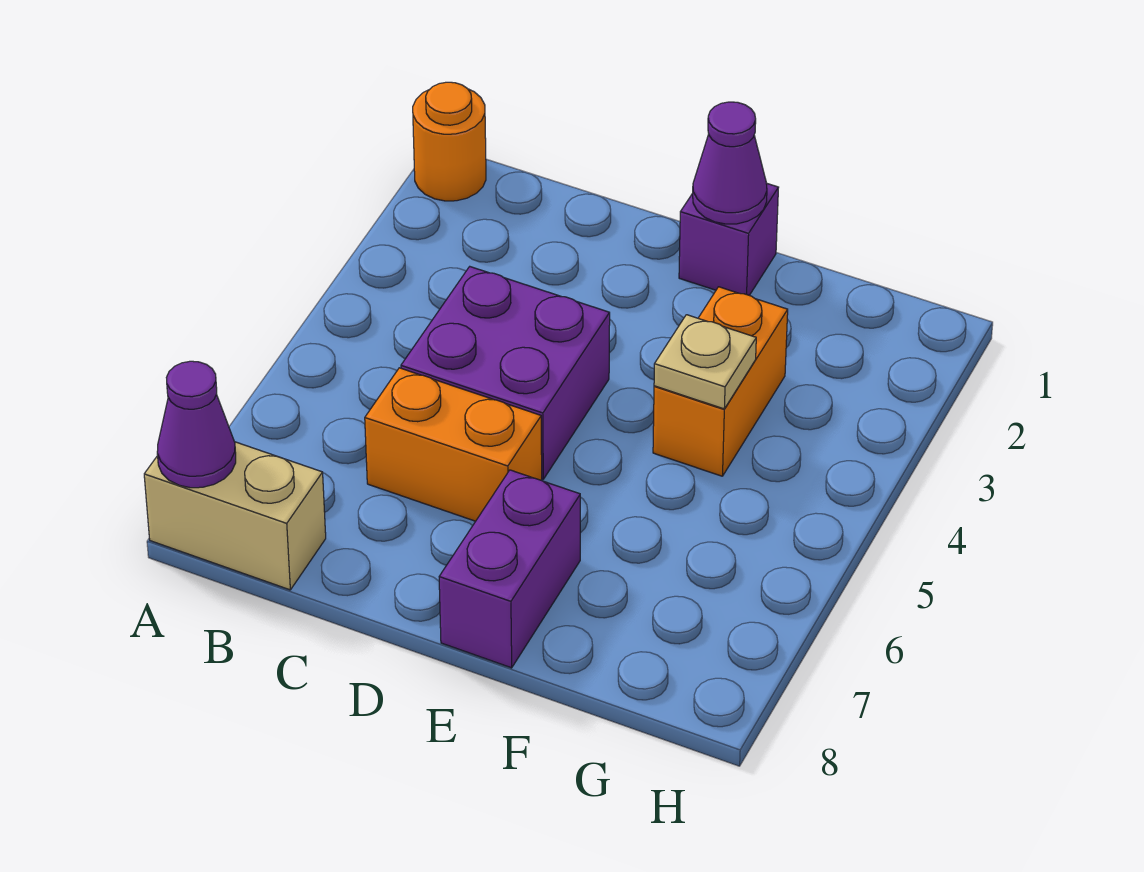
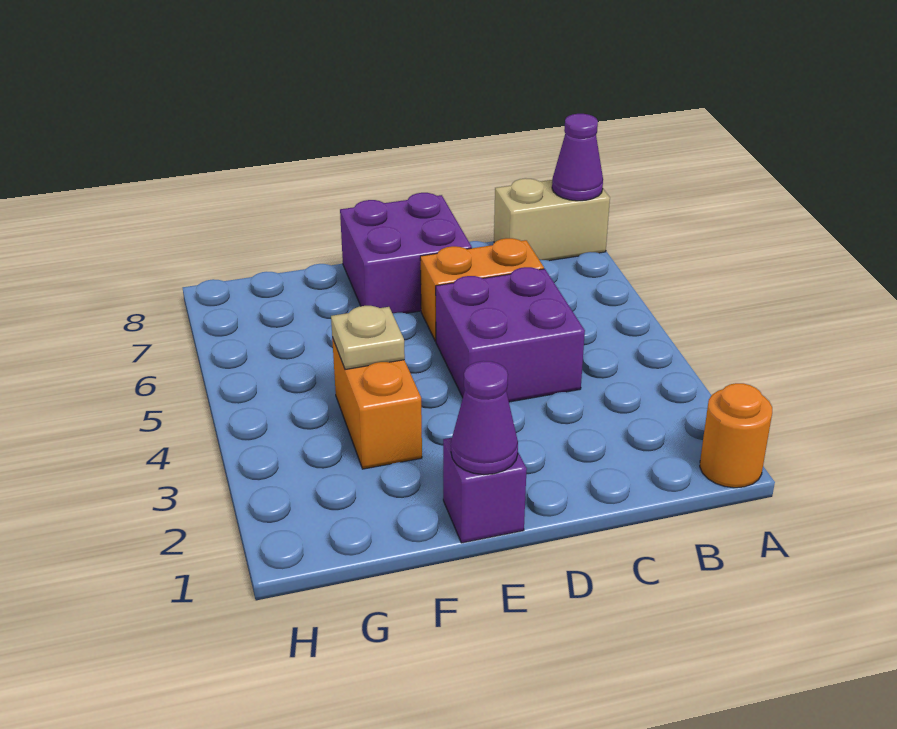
purple brick E7:E8 level 1 -> purple brick D7:E8 level 1

